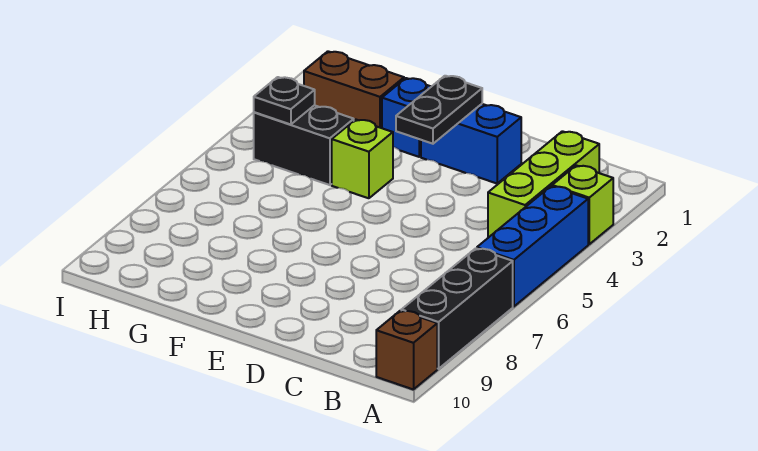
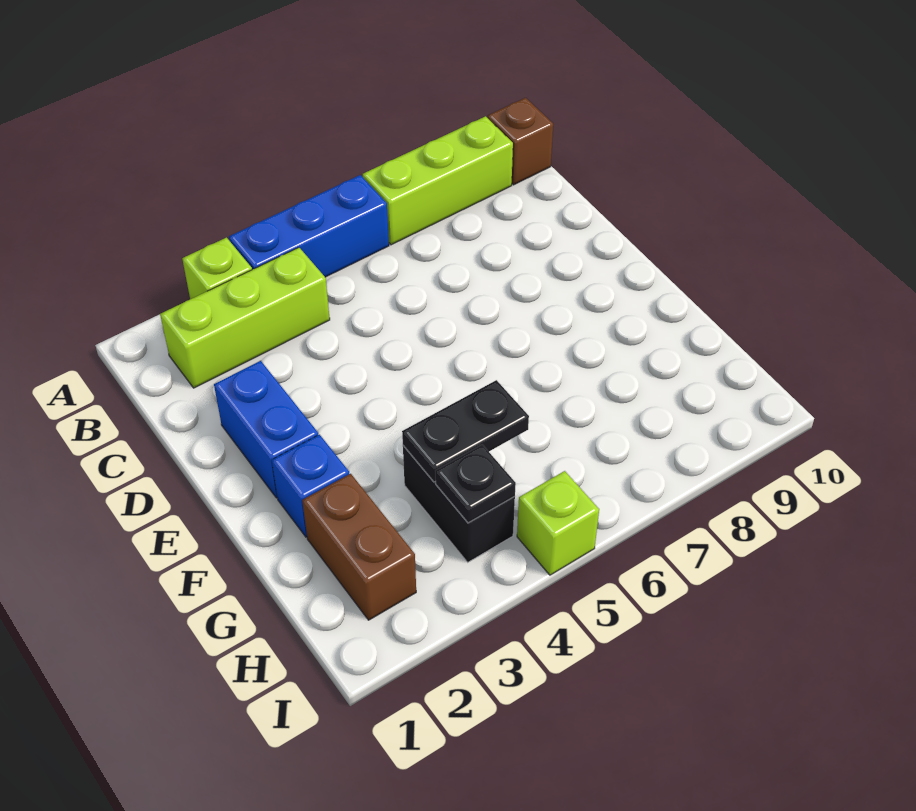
black brick A7:A9 level 1 -> lime brick A7:A9 level 1
black plate E2:E3 level 2 -> black plate G4:G5 level 2
lime brick F4 level 1 -> lime brick I5 level 1

